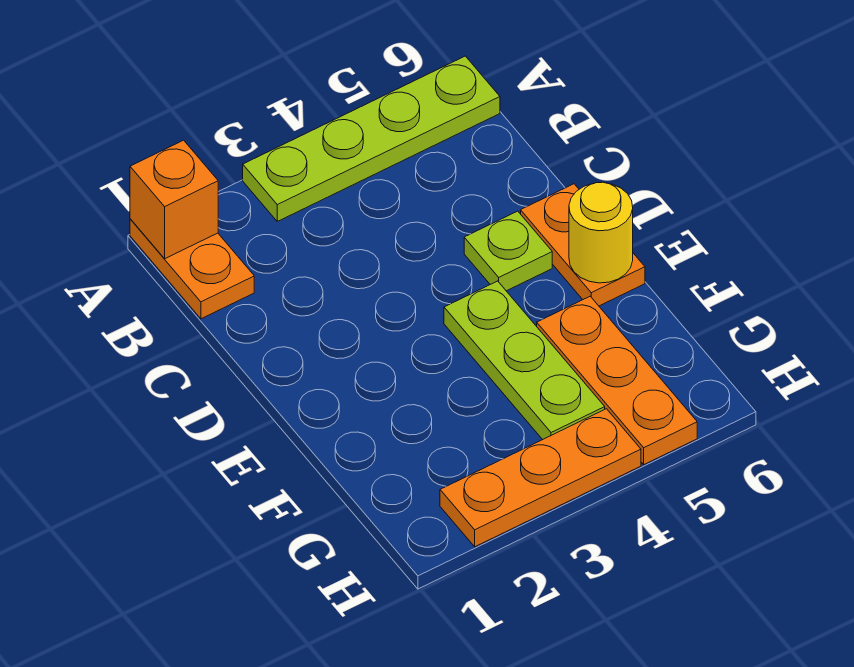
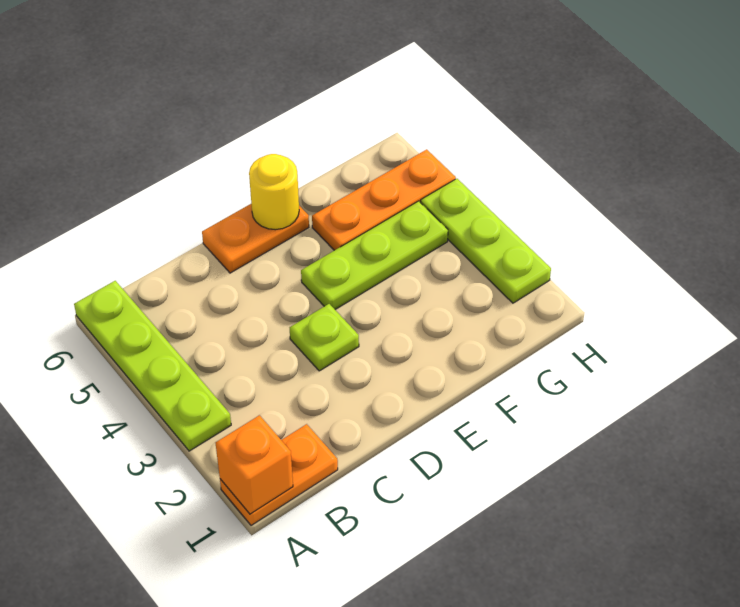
lime plate D5 level 1 -> lime plate D3 level 1
orange plate H2:H4 level 1 -> lime plate H2:H4 level 1

